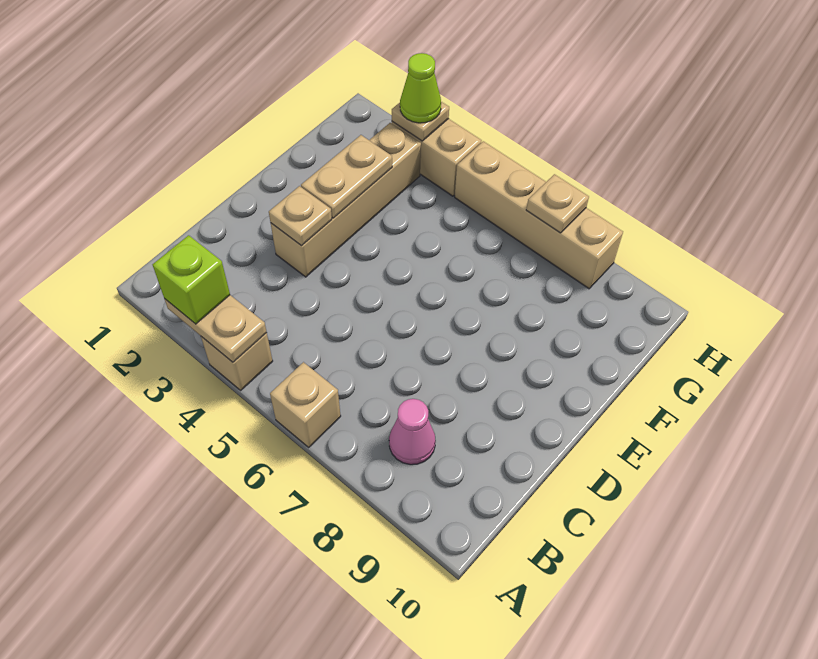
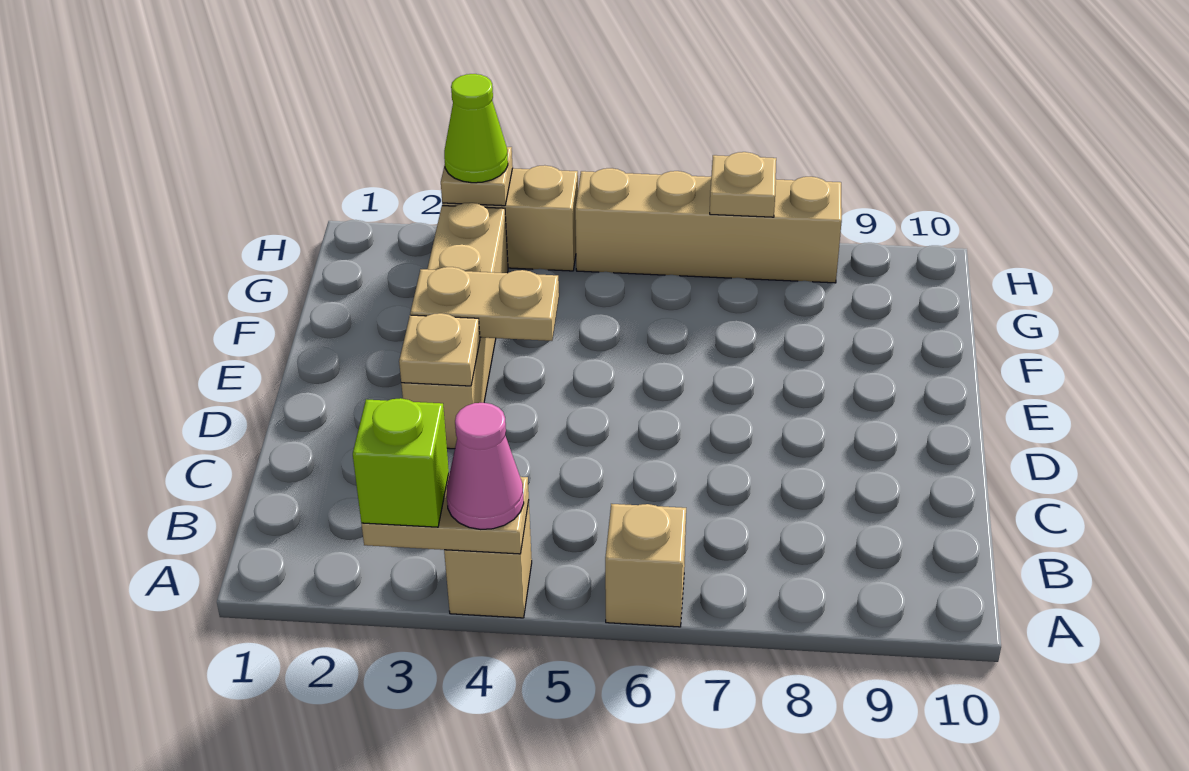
pink cone B8 level 1 -> pink cone A4 level 3
tan plate E3:F3 level 2 -> tan plate E3:E4 level 2

